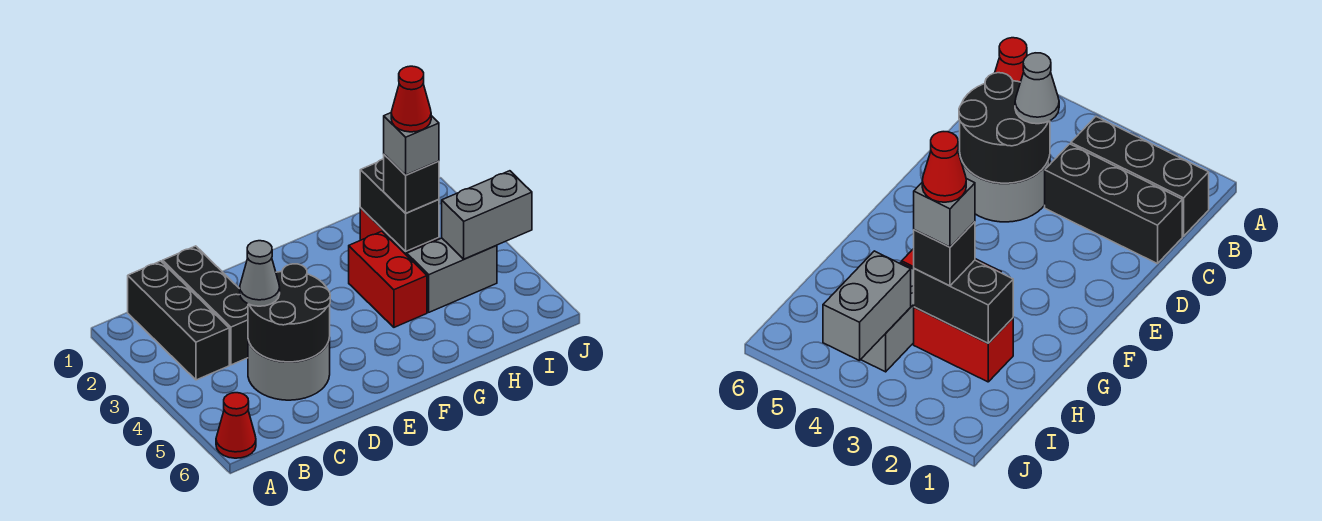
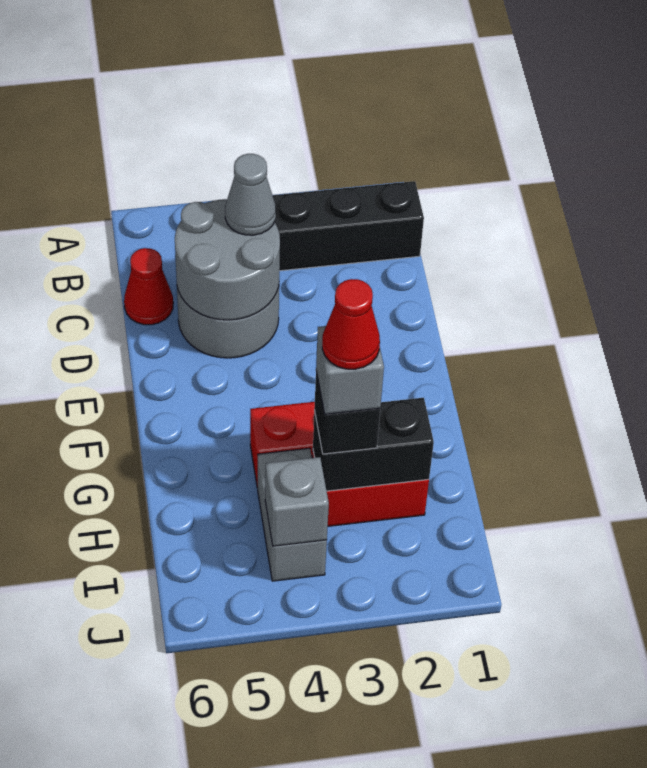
red cone A6 level 1 -> red cone C6 level 1
black brick C1:C3 level 1 -> none
black round brick C4:D5 level 2 -> grey round brick C4:D5 level 2
grey brick I4:J4 level 2 -> grey brick I4 level 2

